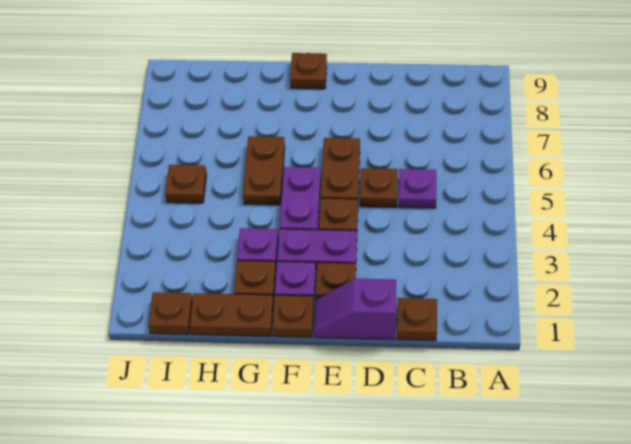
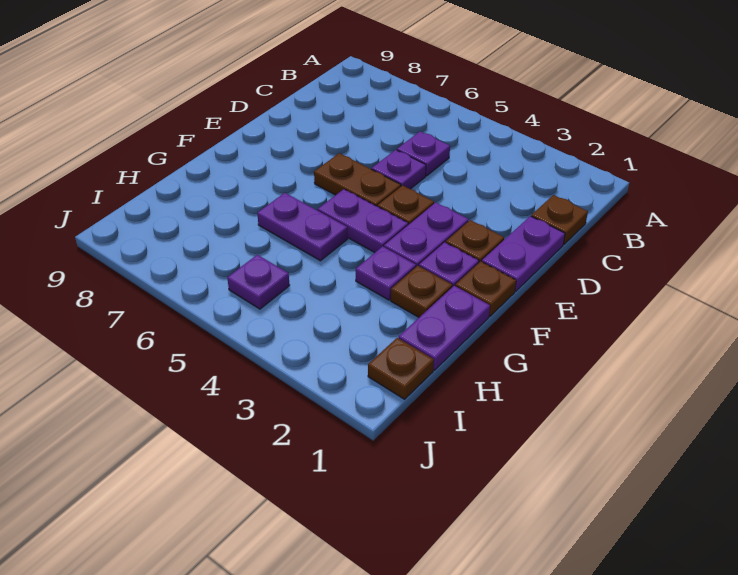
purple slope D1:E1 level 1 top D -> purple plate D1:E1 level 1
brown plate D5 level 1 -> purple plate D5 level 1
brown plate F9 level 1 -> none
brown plate G1:H1 level 1 -> purple plate G1:H1 level 1
brown plate G5:G6 level 1 -> purple plate G5:G6 level 1
brown plate I5 level 1 -> purple plate I5 level 1

